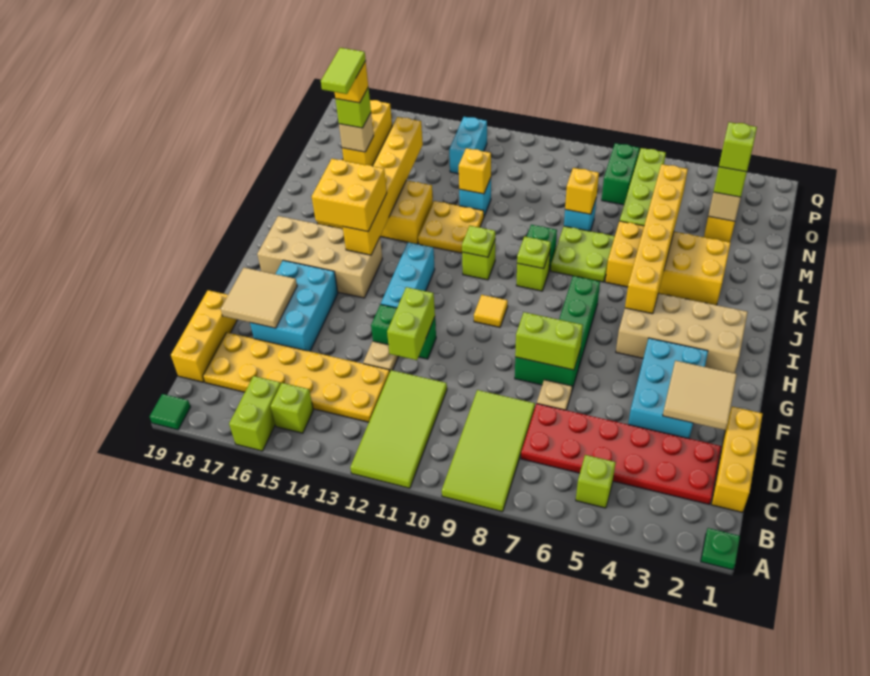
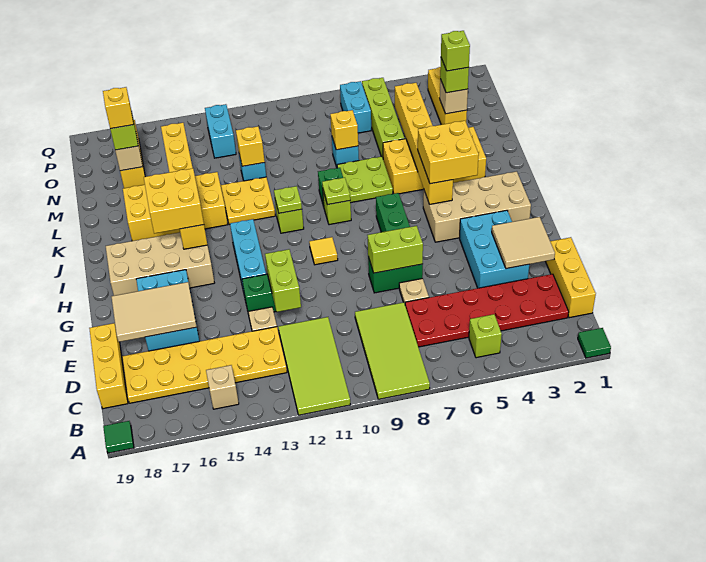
green plate A1 level 1 -> green tile A1 level 1
lime brick A16:B16 level 1 -> none
lime brick B15 level 1 -> tan brick B15 level 1
tan tile E17:F18 level 2 -> tan tile E16:F18 level 2
none -> yellow brick I4:J5 level 3
lime tile M17:N17 level 5 -> none
green brick O7:P7 level 1 -> cyan brick O7:P7 level 1

